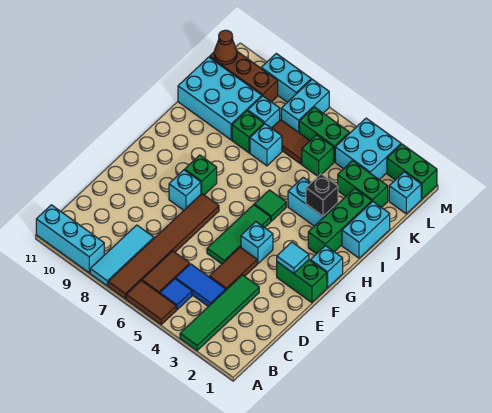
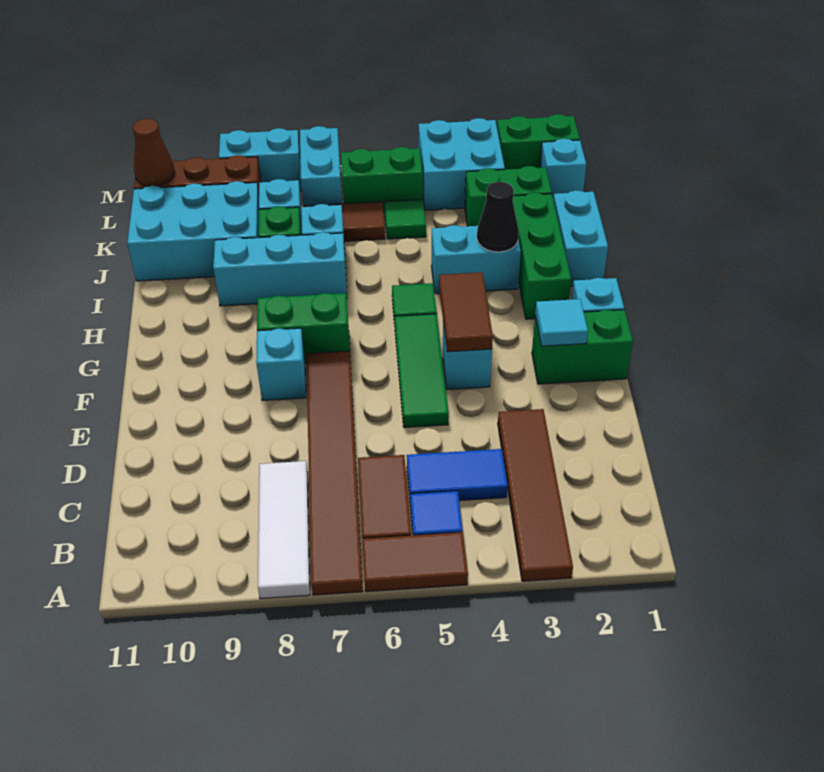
green tile A3:D3 level 1 -> brown tile A3:D3 level 1
cyan tile A8:C8 level 1 -> white tile A8:C8 level 1
cyan brick A9:A11 level 1 -> cyan brick I7:I9 level 1
brown tile D4:E4 level 1 -> brown tile F4:G4 level 2
green brick G8 level 1 -> green brick G7:G8 level 1
black brick I3 level 2 -> black cone I3 level 2
green brick K5 level 1 -> green tile K5 level 1

